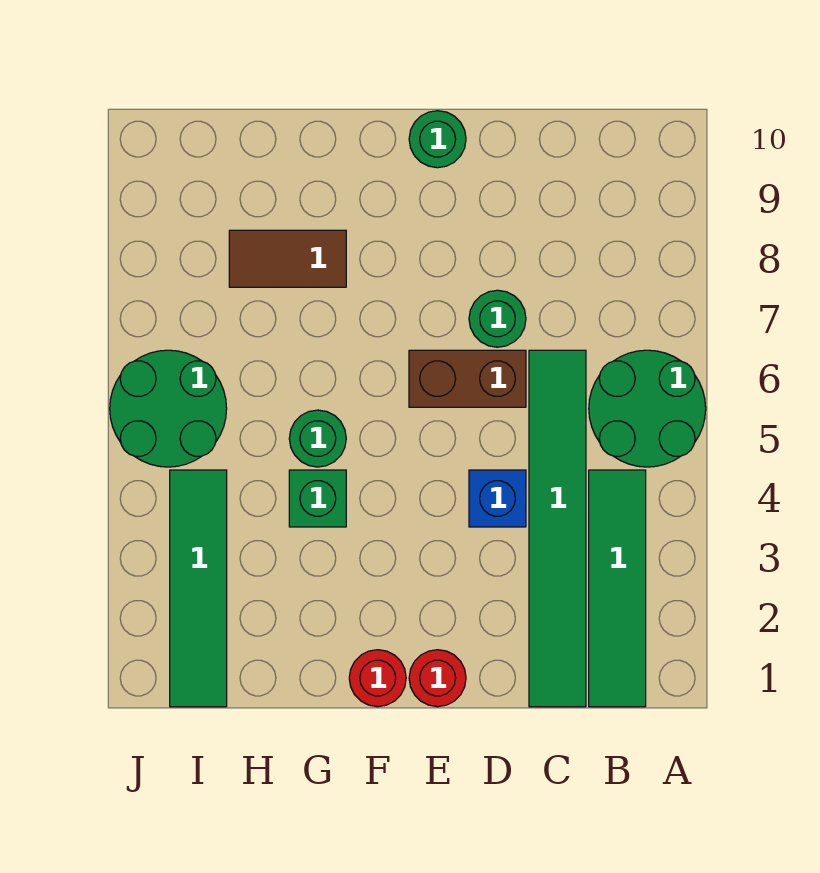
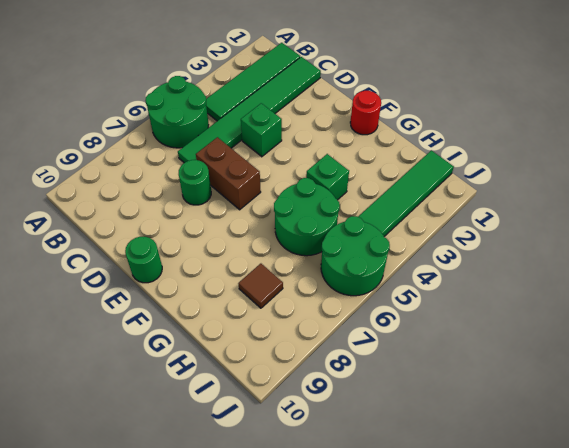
blue brick D4 level 1 -> green brick D4 level 1
red round brick E1 level 1 -> none
green round brick G5 level 1 -> green round brick G5:H6 level 1
brown tile G8:H8 level 1 -> brown tile H8 level 1

